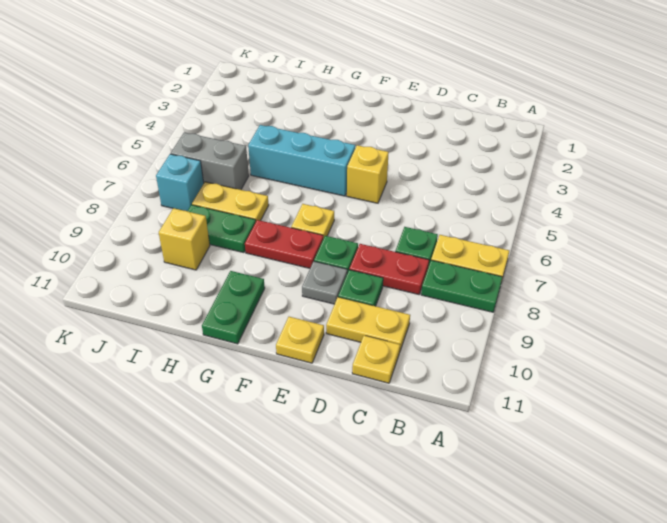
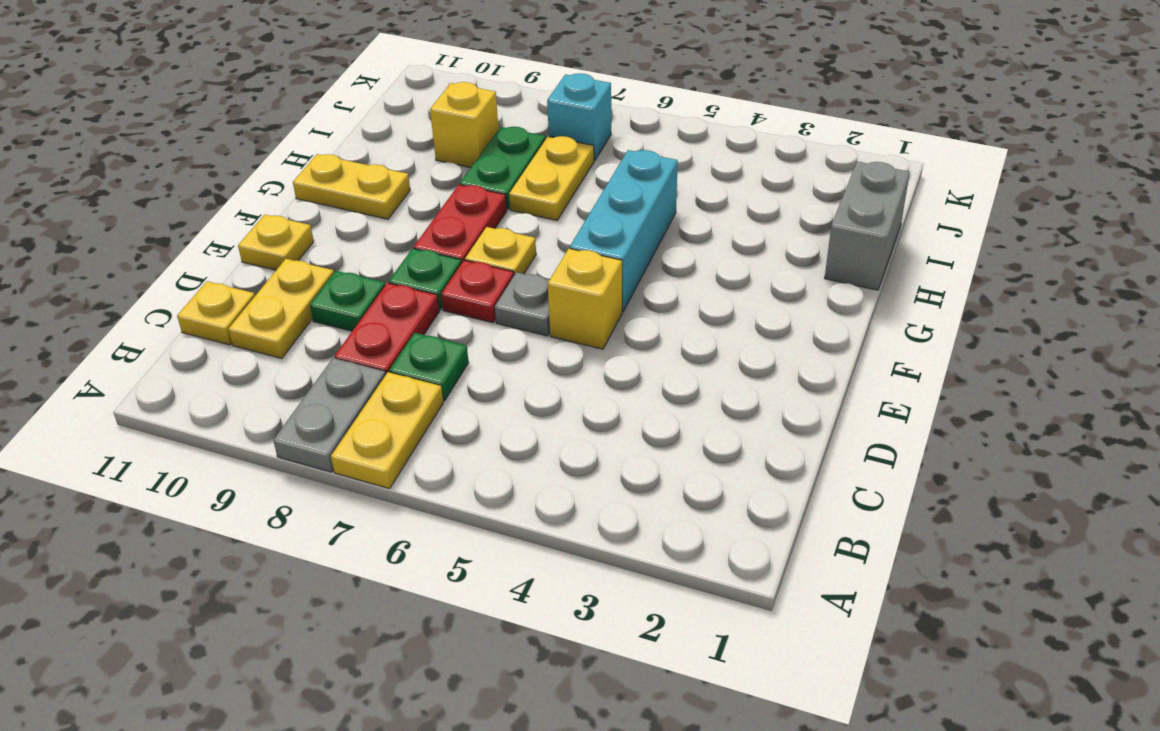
green plate A8:B8 level 1 -> grey plate A8:B8 level 1
none -> red plate E7 level 1
grey plate E9 level 1 -> grey plate E6 level 1
green plate G10:G11 level 1 -> yellow plate G10:G11 level 1
grey brick I6:J6 level 1 -> grey brick H1:I1 level 1

